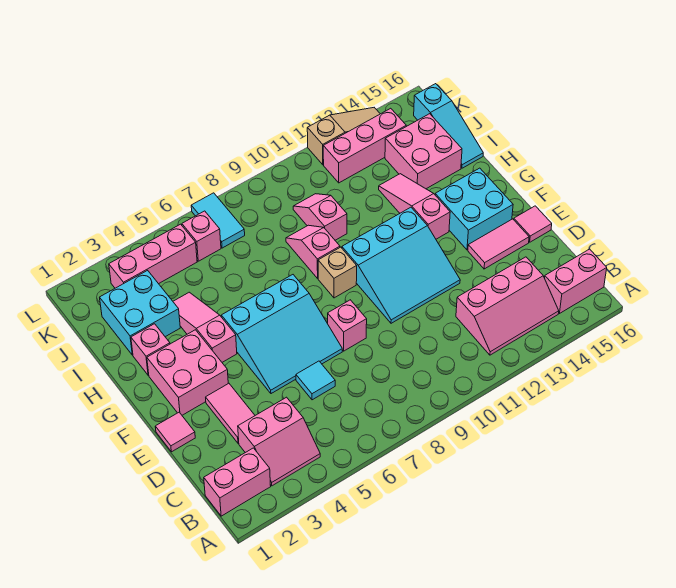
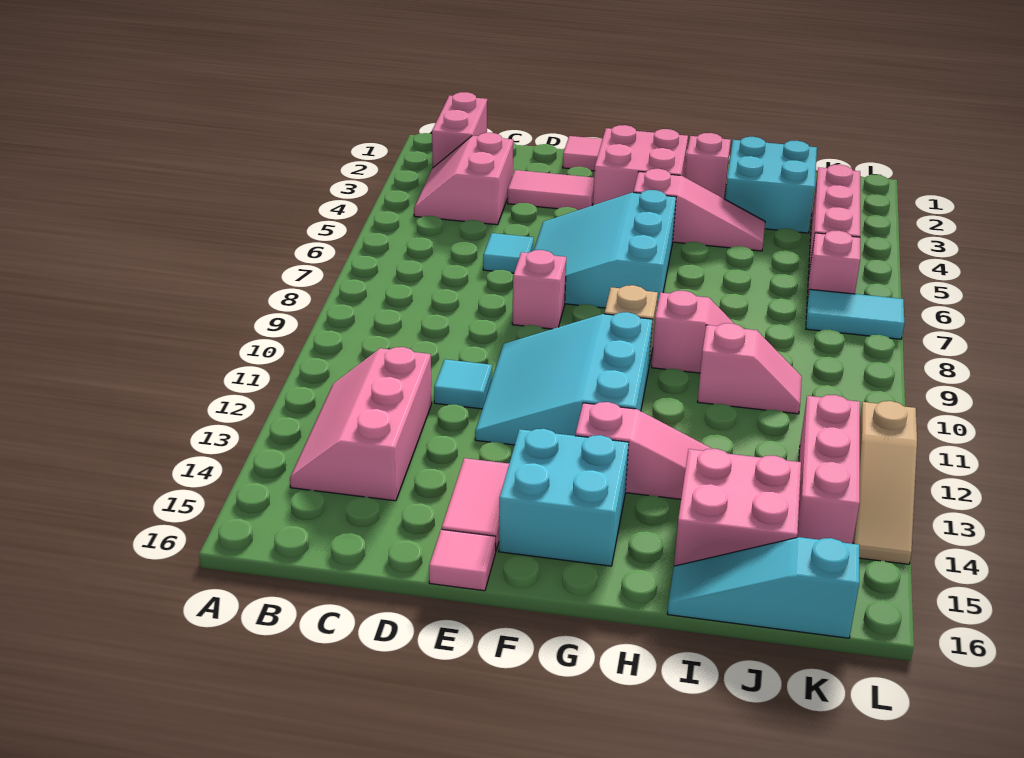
pink brick B15:B16 level 1 -> none
none -> cyan tile D11 level 1

